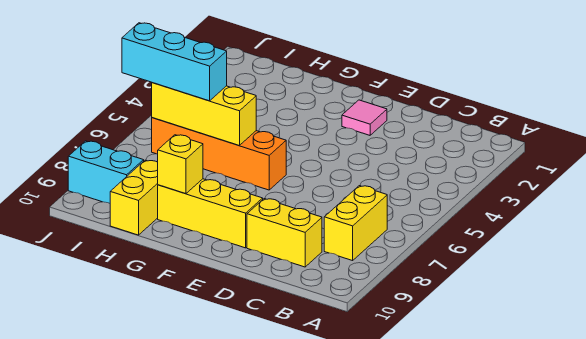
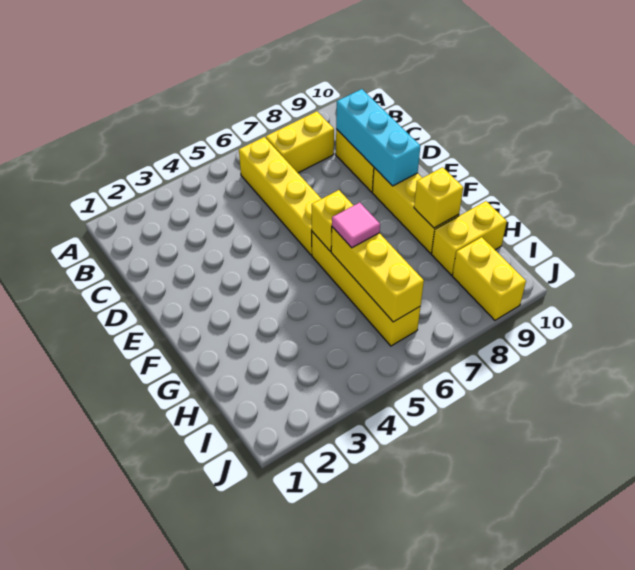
none -> yellow brick B6:E6 level 1
pink tile E2 level 1 -> pink tile G6 level 3
orange brick F6:I6 level 1 -> yellow brick F6:I6 level 1
none -> yellow brick F6 level 2
cyan brick H6:J6 level 3 -> cyan brick C9:E9 level 2
cyan brick I9:J9 level 1 -> yellow brick I9:J9 level 1

